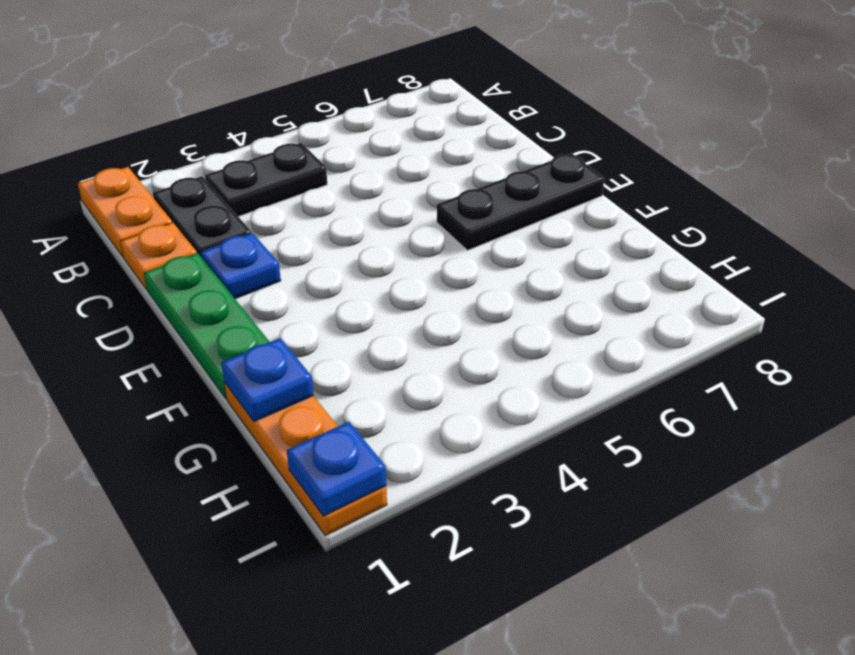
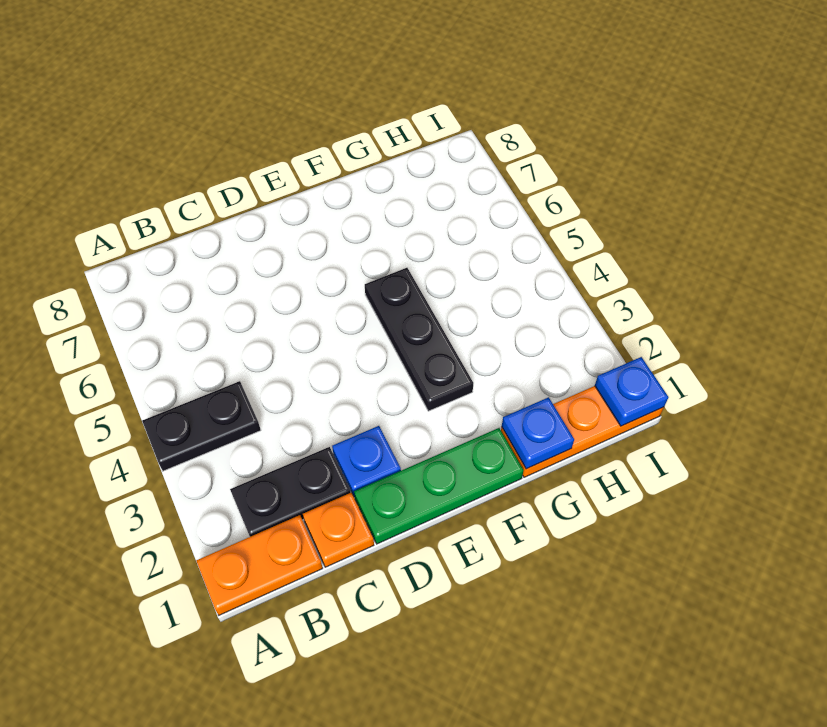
black plate B3:B4 level 1 -> black plate A4:B4 level 1
black plate E6:E8 level 1 -> black plate F3:F5 level 1

